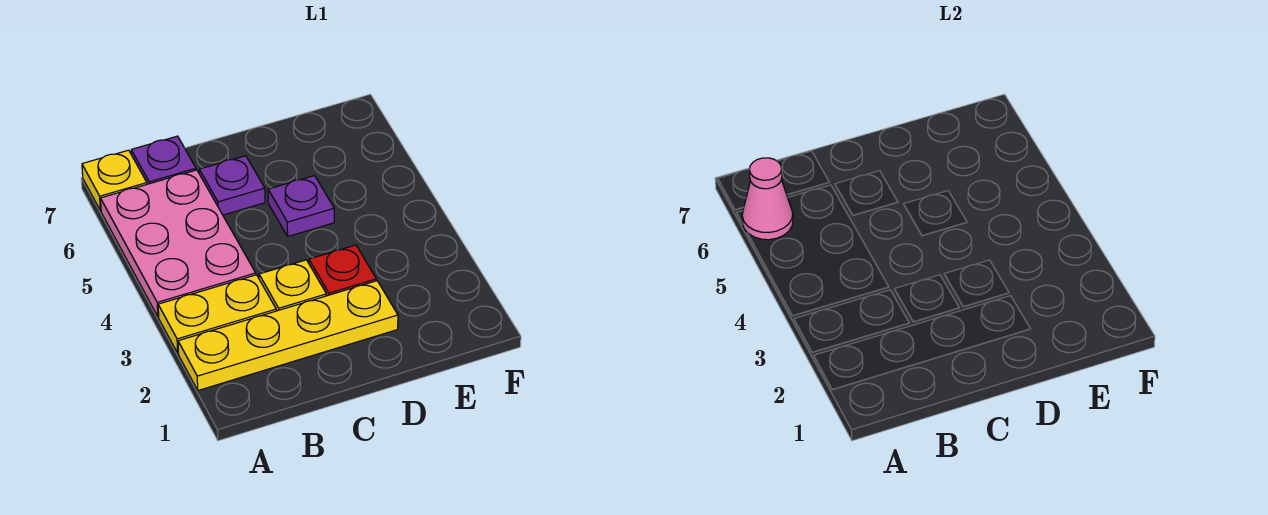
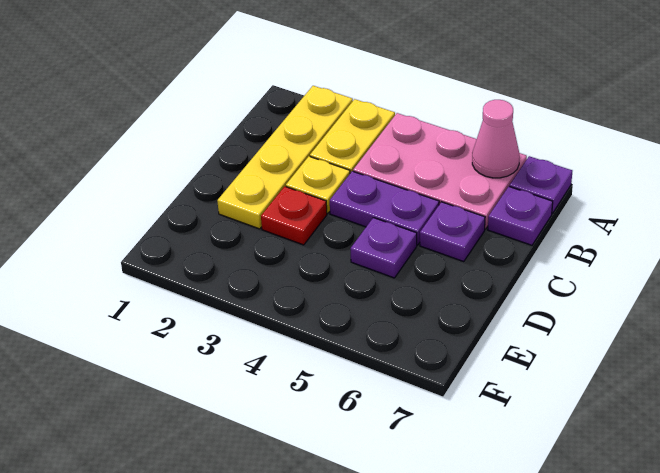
yellow plate A7 level 1 -> purple plate A7 level 1
none -> purple plate C4:C5 level 1

